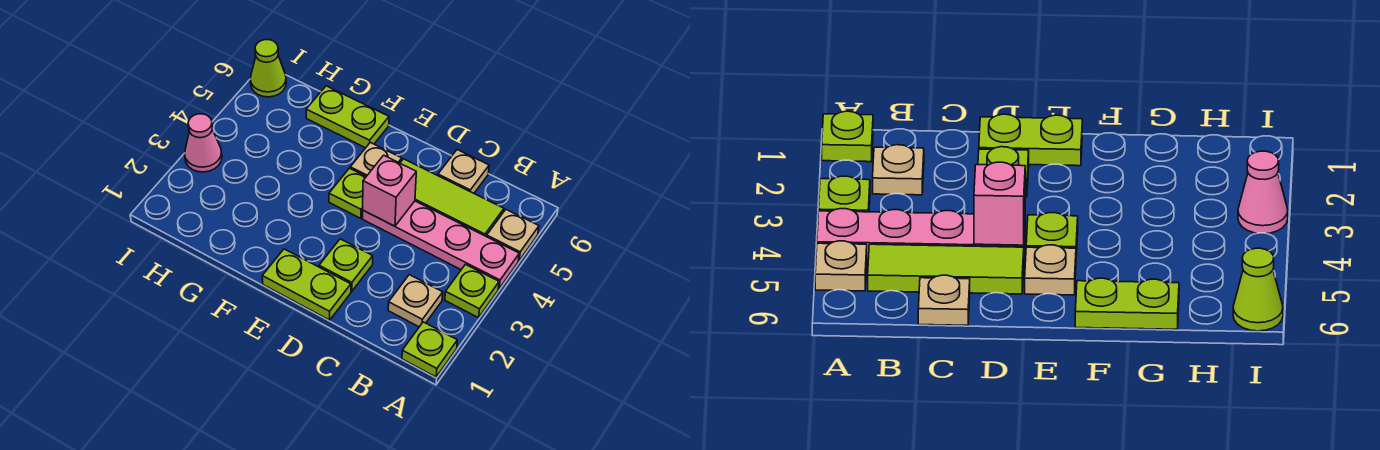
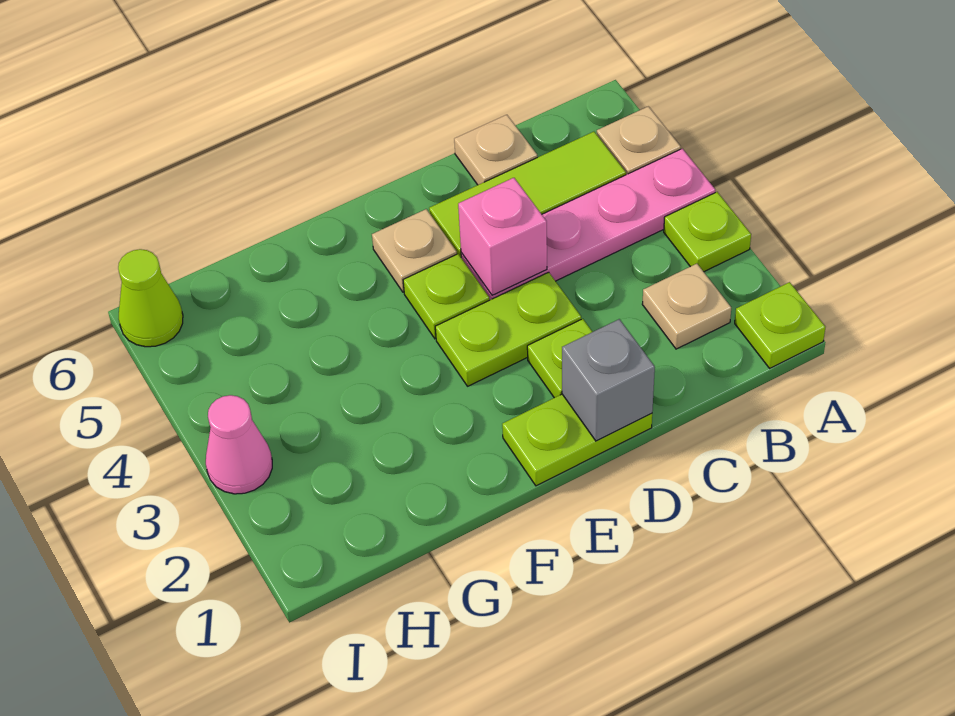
none -> grey brick D1 level 2
lime plate F6:G6 level 1 -> lime plate D3:E3 level 1

